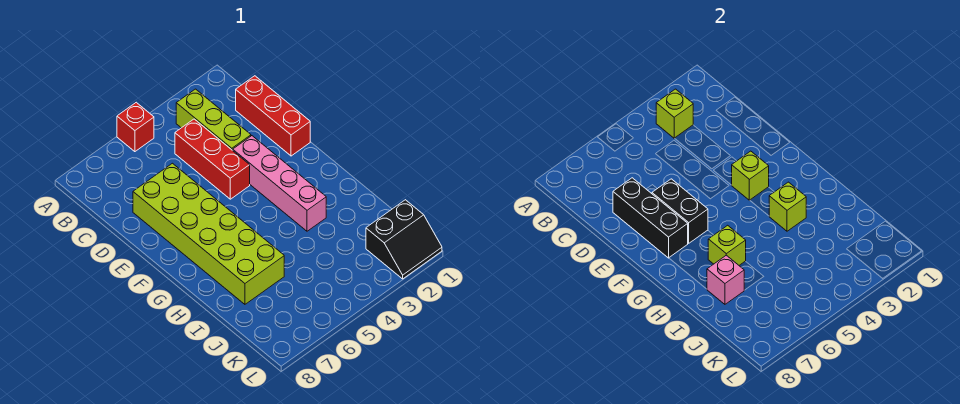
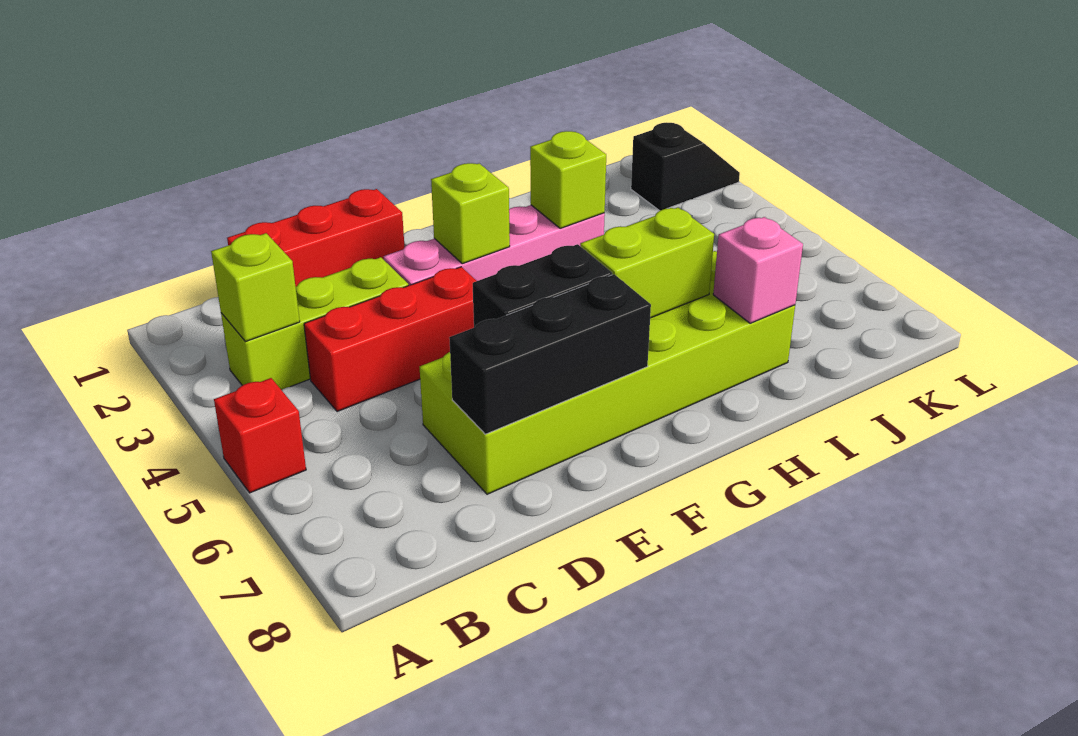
lime brick H6 level 2 -> lime brick G6:H6 level 2
black slope K1:L2 level 1 top K -> black slope K2:L2 level 1 top K

